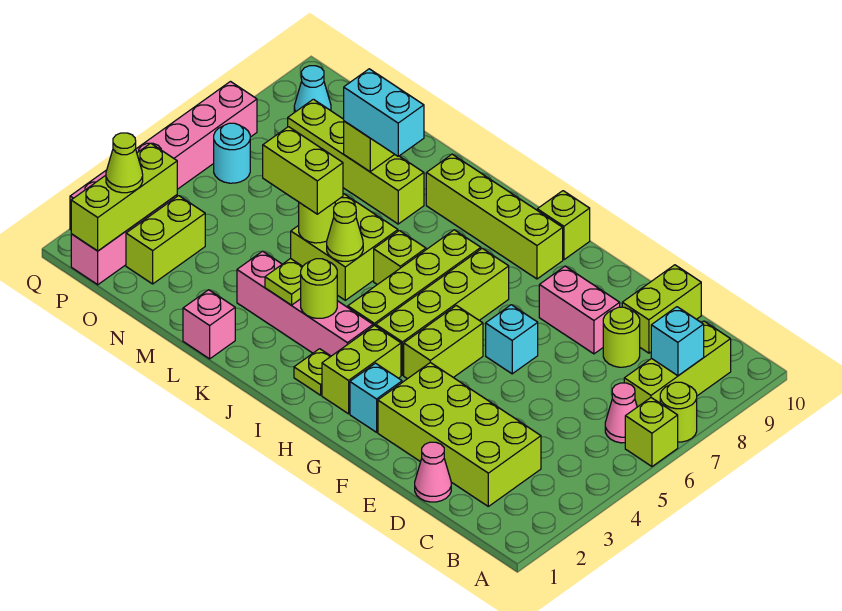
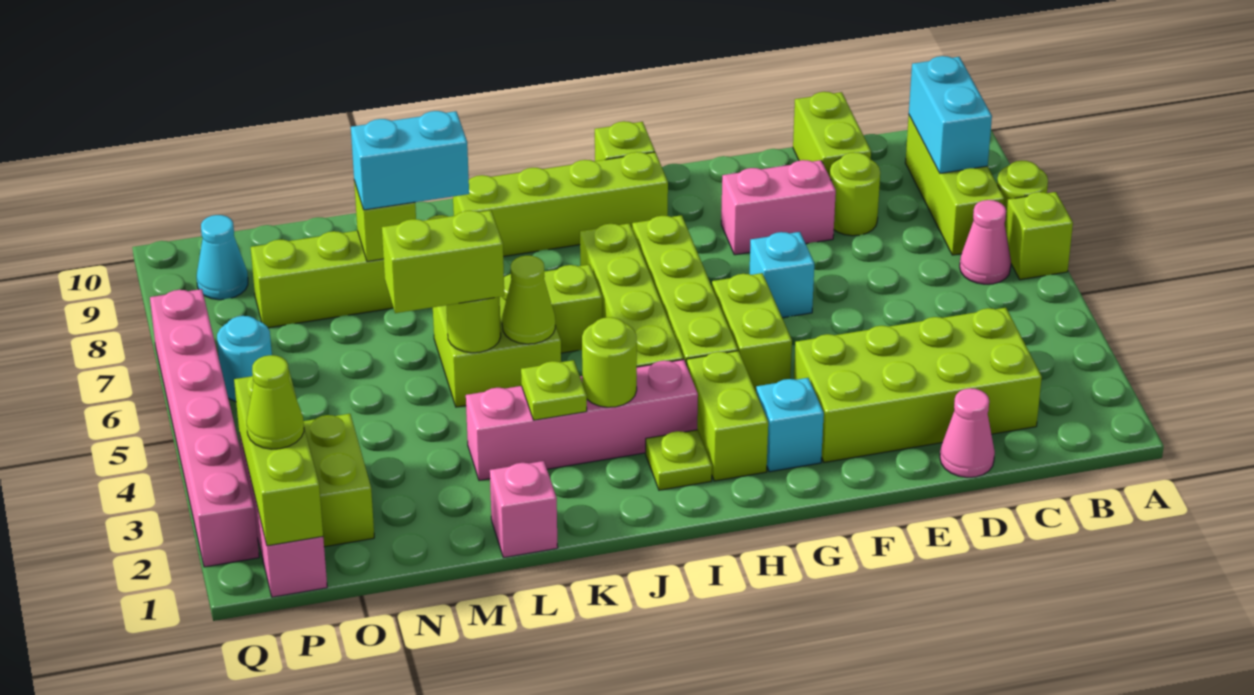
cyan brick B8 level 2 -> cyan brick B8:B9 level 2

